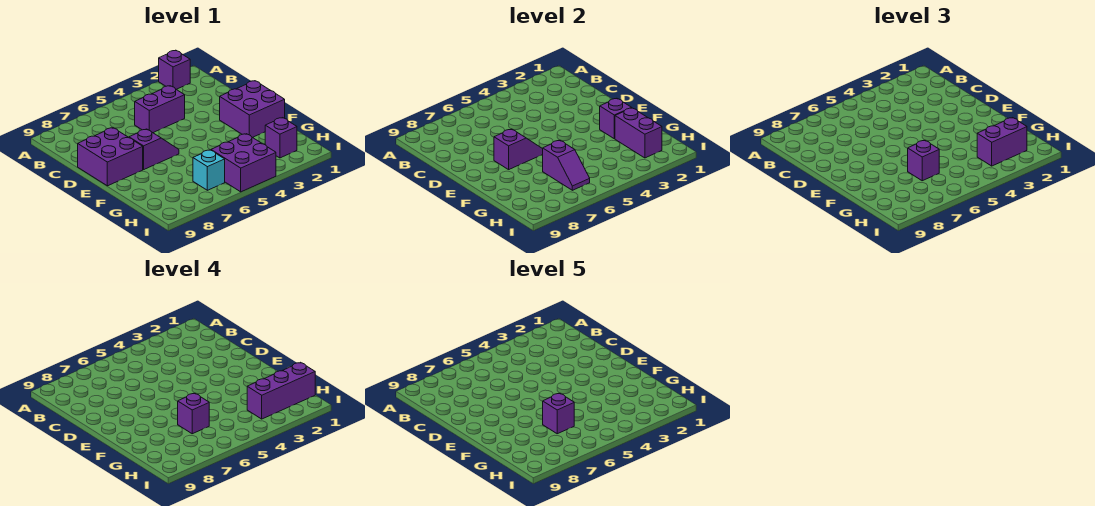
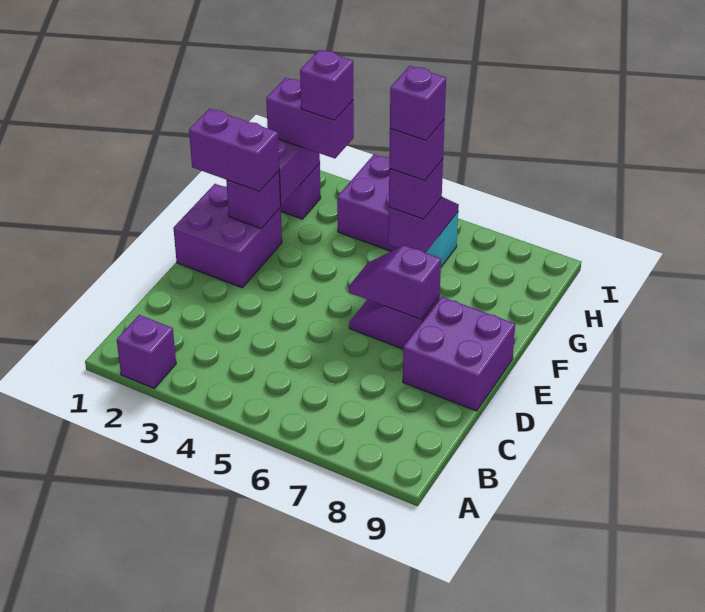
purple brick C4:C5 level 1 -> purple brick F1:F2 level 3
purple brick H1:H3 level 4 -> purple brick H3 level 4

